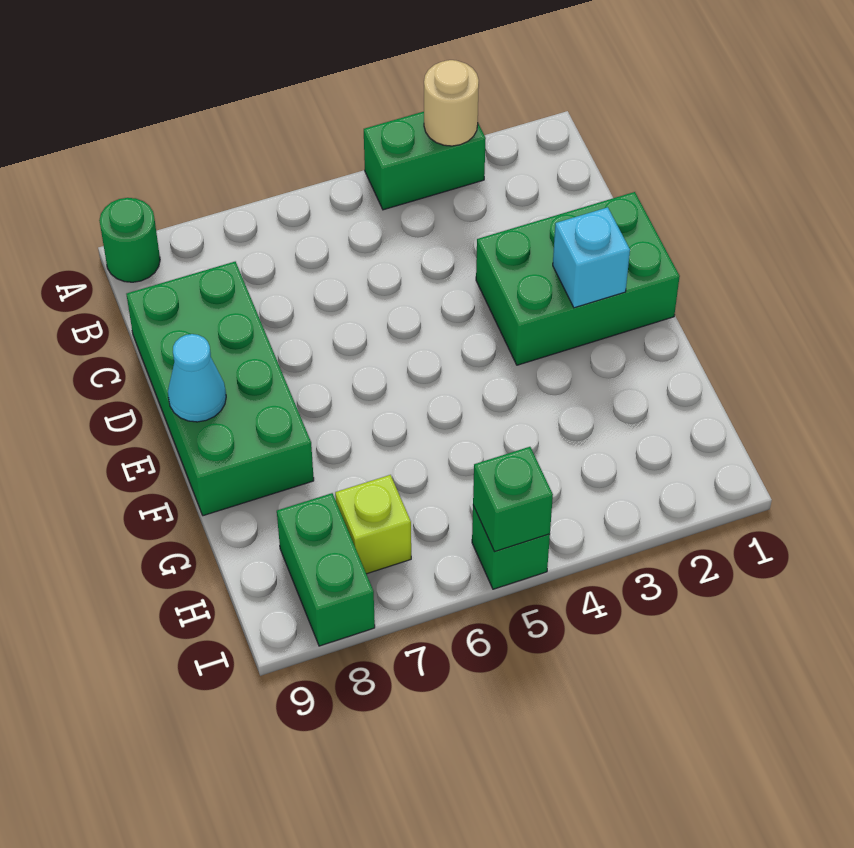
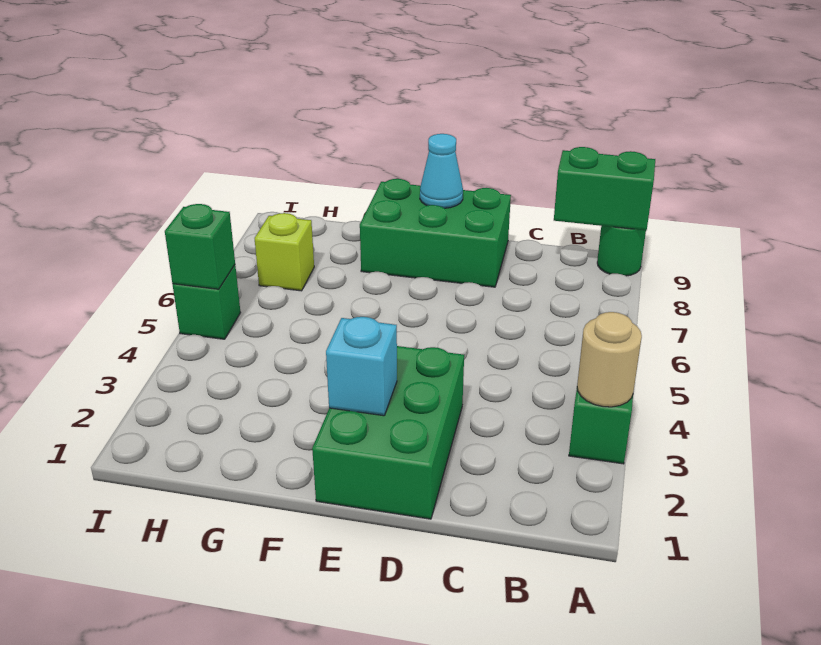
green brick C8:F9 level 1 -> green brick D8:F9 level 1
green brick H8:I8 level 1 -> green brick A9:B9 level 2

